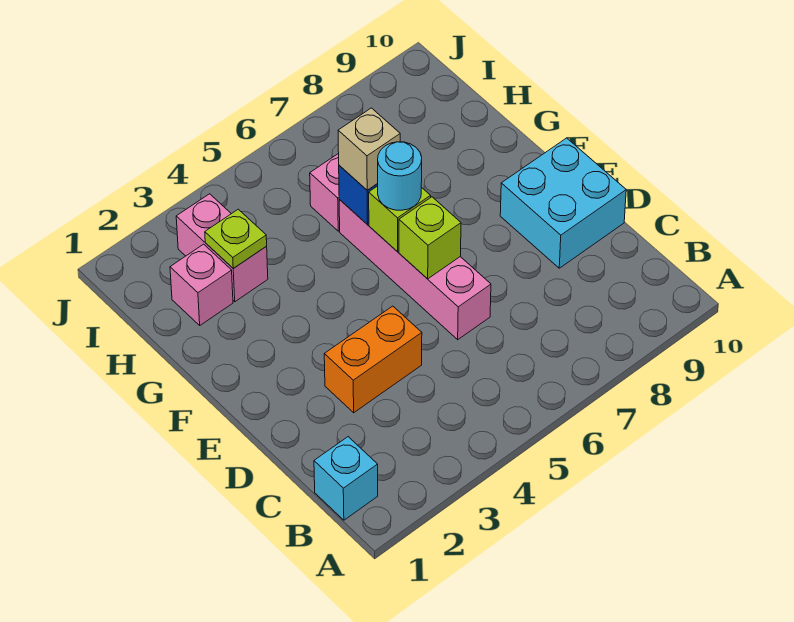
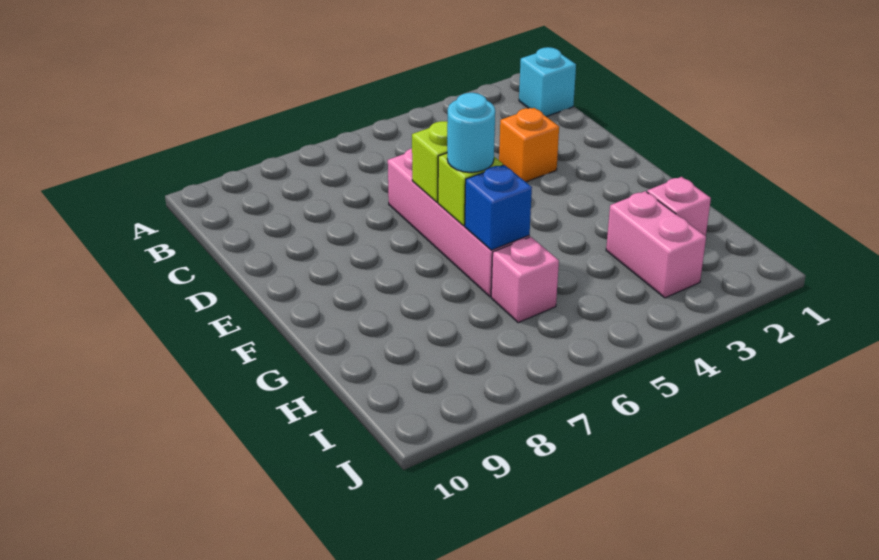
orange brick D3:D4 level 1 -> orange brick D3 level 1
cyan brick D9:E10 level 1 -> none
tan brick G6 level 3 -> none
lime plate H3 level 2 -> none

